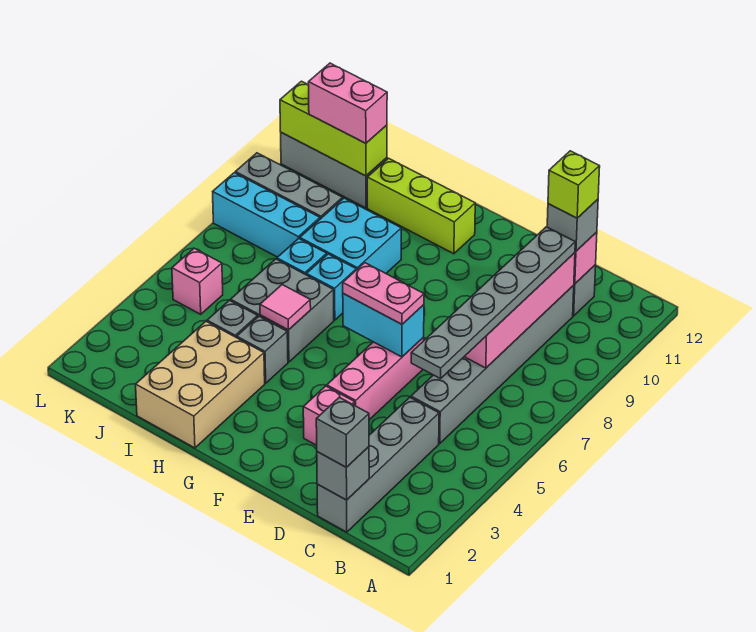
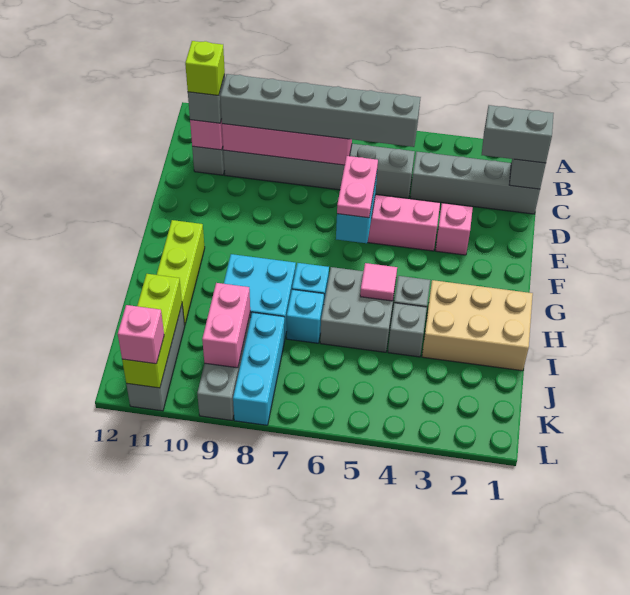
grey brick C1 level 3 -> grey brick C1:C2 level 3
grey plate C5:C10 level 3 -> grey brick C5:C10 level 3
pink brick J11:K11 level 3 -> pink brick J9:K9 level 2
pink brick K5 level 1 -> pink brick L11 level 3

